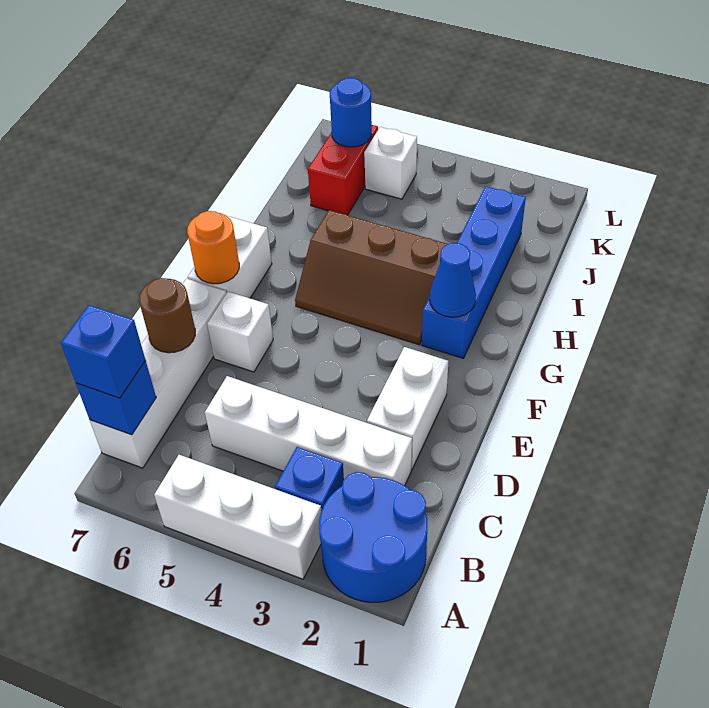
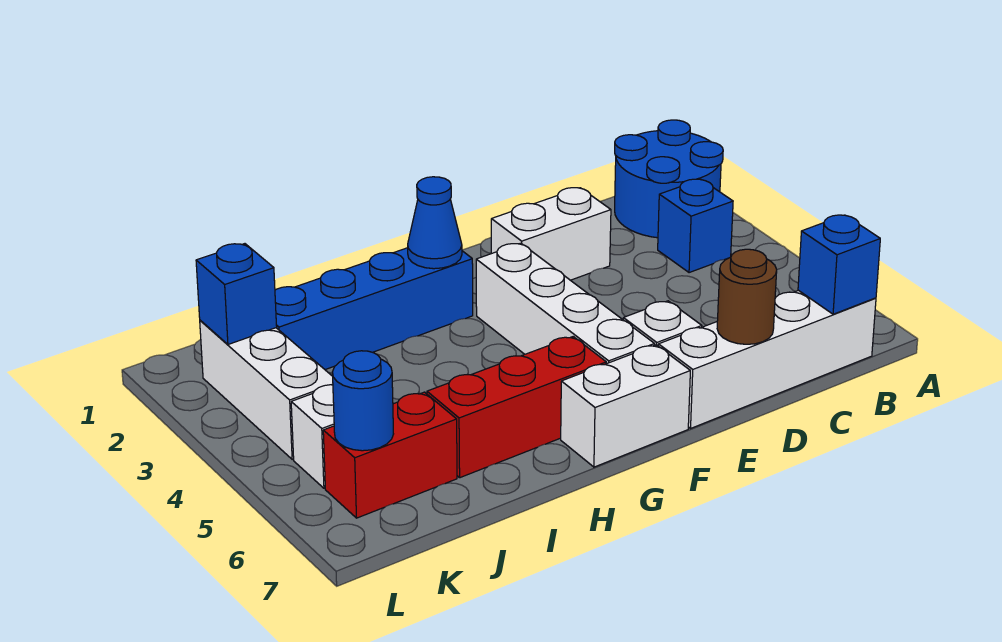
white brick A3:A5 level 1 -> white brick K2:K4 level 1
blue brick B7 level 3 -> blue brick K2 level 2
white brick C2:C5 level 1 -> white brick F3:F6 level 1
orange round brick F7 level 2 -> none
brown slope G3:H5 level 1 top H -> none
none -> red brick G6:I6 level 1

